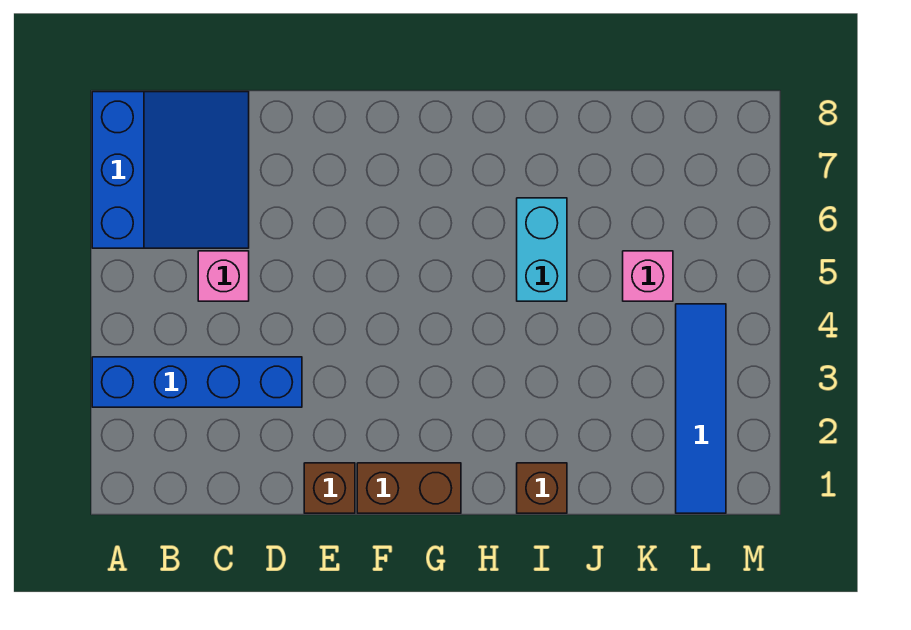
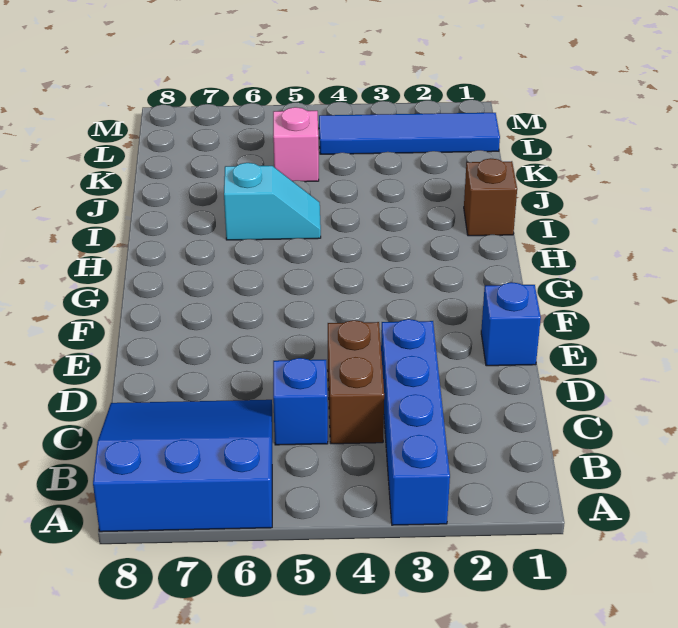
pink brick C5 level 1 -> blue brick C5 level 1
brown brick E1 level 1 -> blue brick E1 level 1
brown brick F1:G1 level 1 -> brown brick C4:D4 level 1
cyan brick I5:I6 level 1 -> cyan slope I5:I6 level 1 top 6

